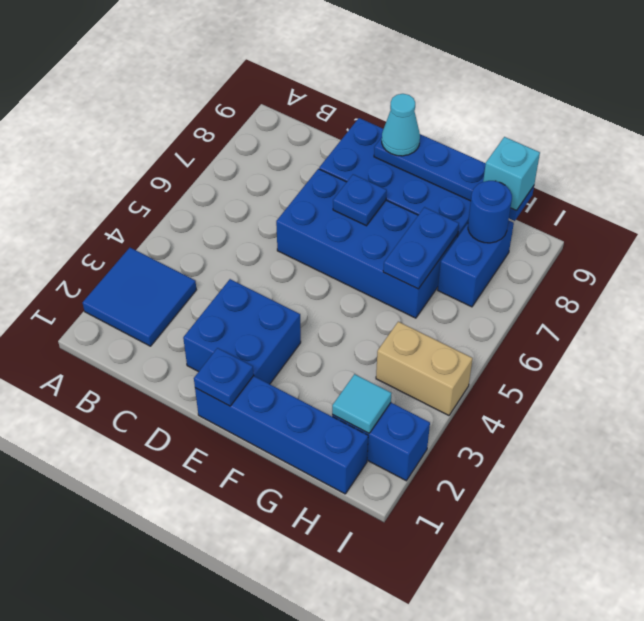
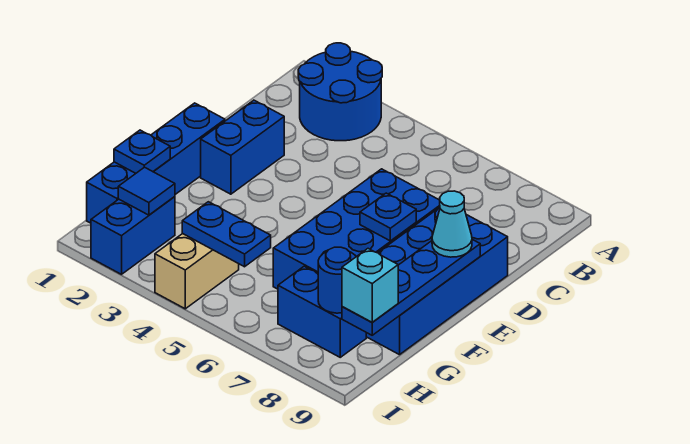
blue tile A2:B3 level 1 -> blue round brick A2:B3 level 1
blue brick D2:E3 level 1 -> blue brick D2:E2 level 1
blue plate E1 level 2 -> blue plate G1 level 2
blue plate G6:G7 level 2 -> blue plate H4:H5 level 2
cyan tile H2 level 2 -> blue tile H2 level 2

